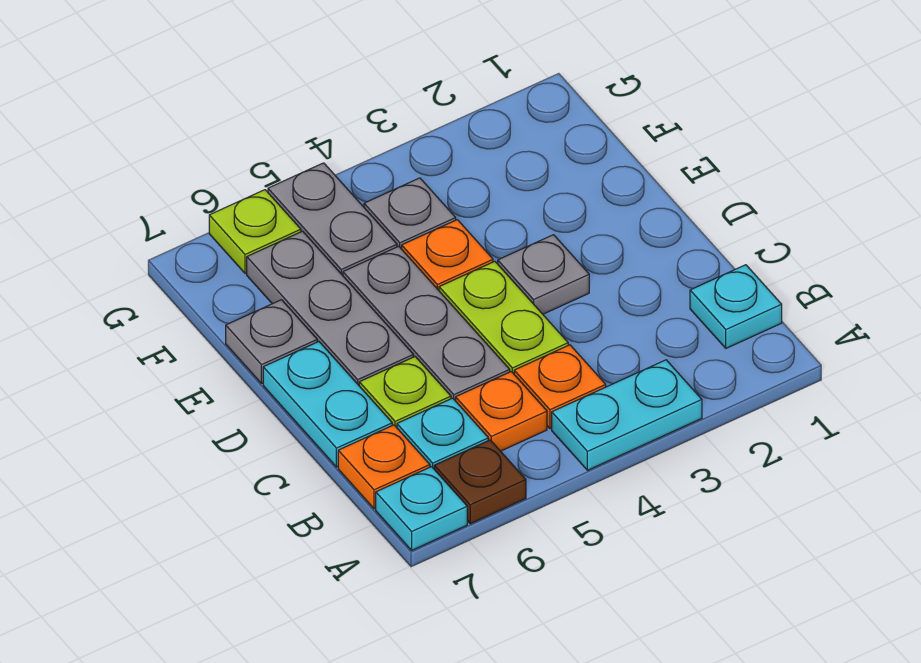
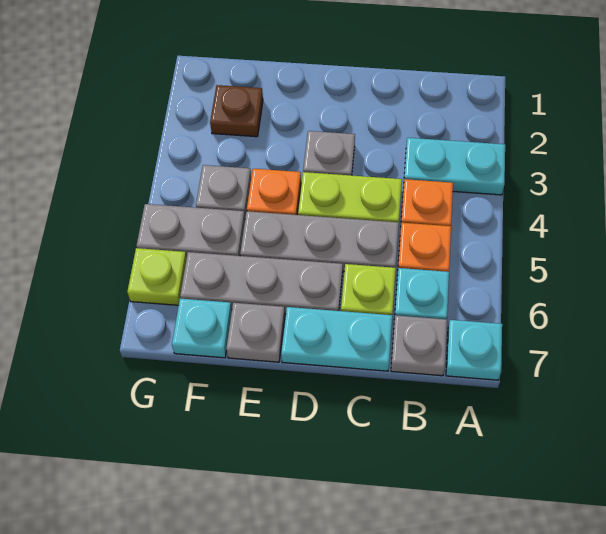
cyan plate A3:A4 level 1 -> cyan plate A3:B3 level 1
brown plate A6 level 1 -> brown plate F2 level 1
cyan plate B1 level 1 -> cyan plate F7 level 1
orange plate B7 level 1 -> grey plate B7 level 1

